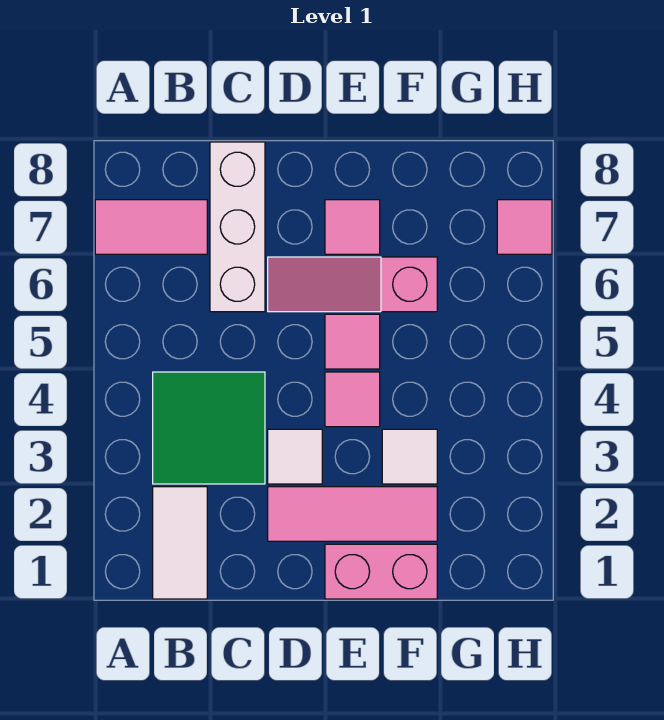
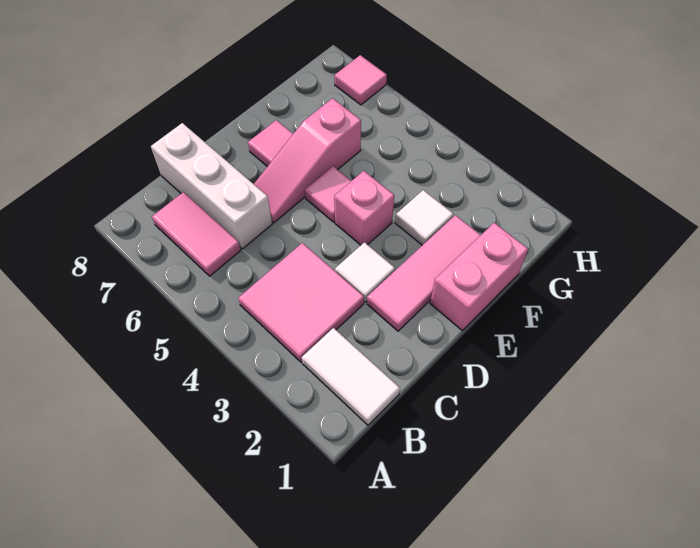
pink tile A7:B7 level 1 -> pink tile B6:B7 level 1
green tile B3:C4 level 1 -> pink tile B3:C4 level 1
pink tile E4 level 1 -> pink brick E4 level 1

